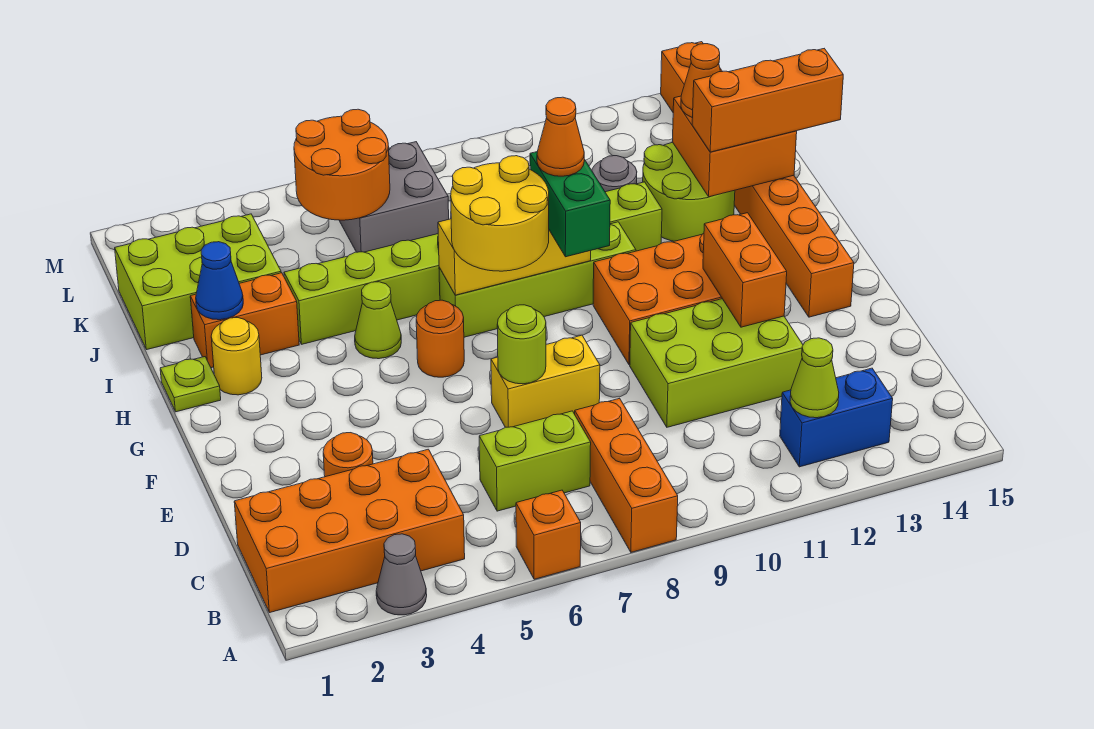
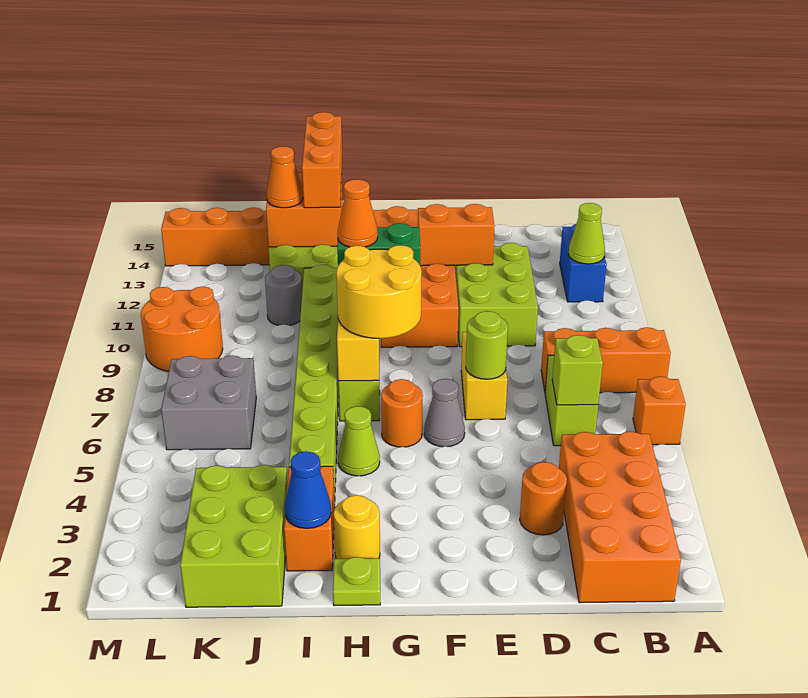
grey cone A3 level 1 -> grey cone F6 level 1
none -> lime brick C6 level 2
orange round brick K5:L6 level 2 -> orange round brick L9:M10 level 1

